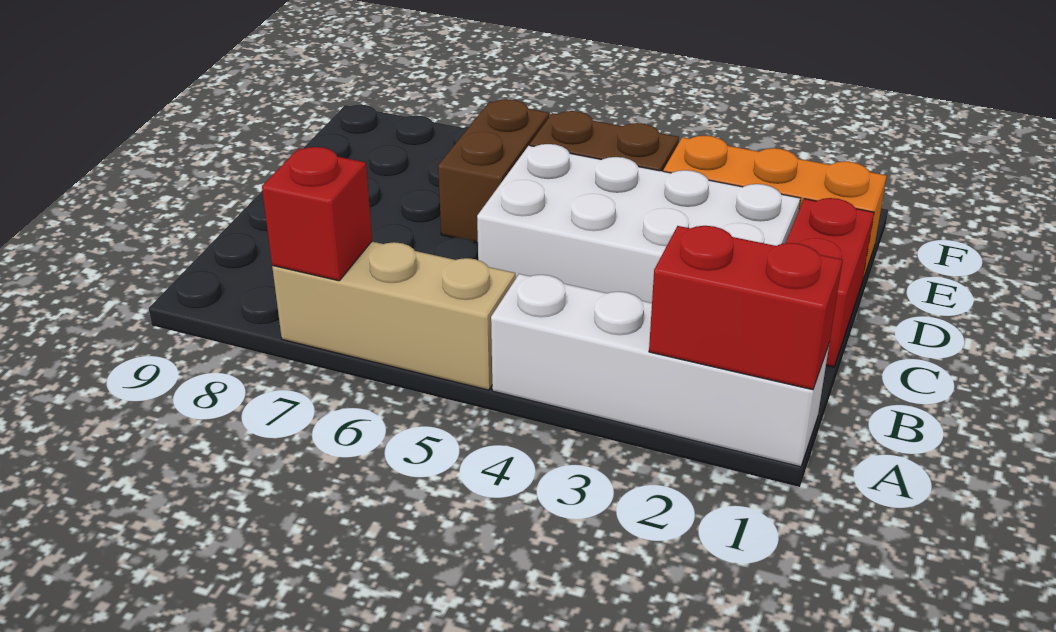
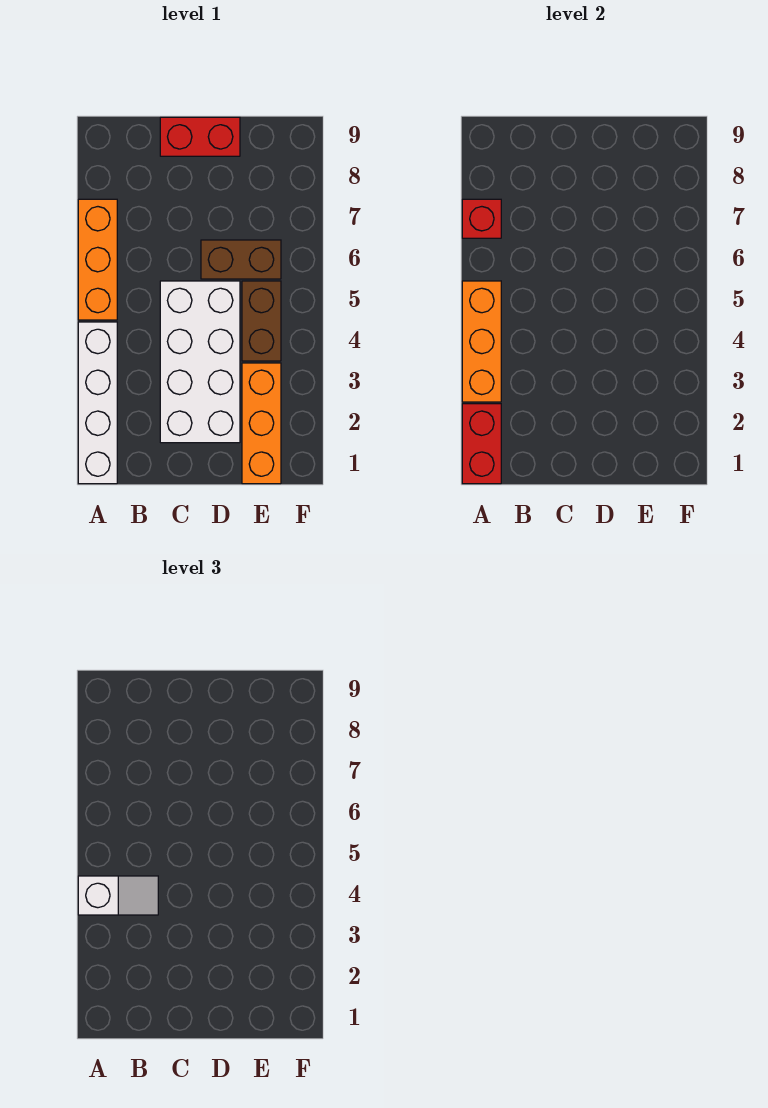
none -> orange brick A3:A5 level 2
none -> white slope A4:B4 level 3 top A
tan brick A5:A7 level 1 -> orange brick A5:A7 level 1
red brick C1:D1 level 1 -> red brick C9:D9 level 1

